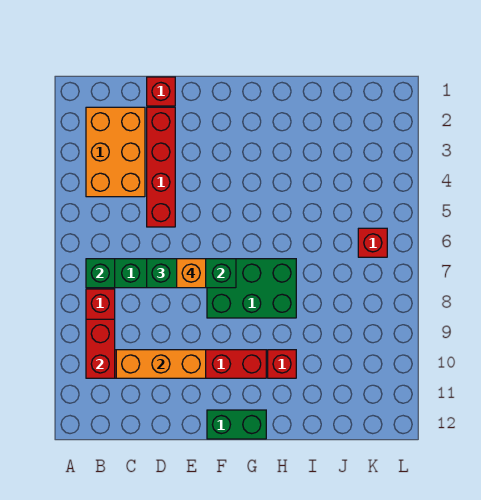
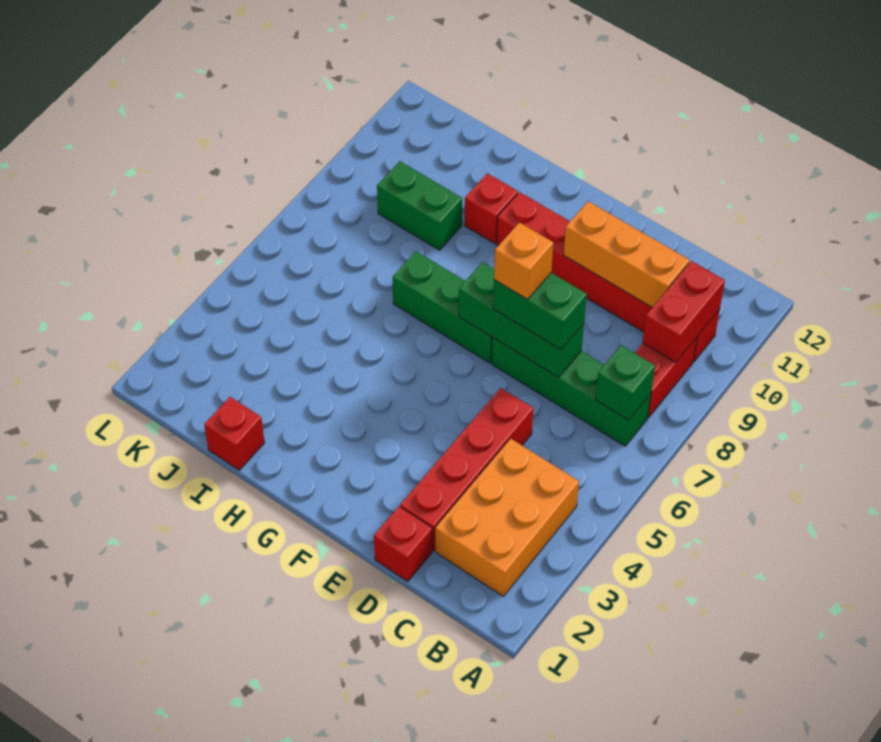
green brick F7:H8 level 1 -> green brick F7:H7 level 1
green brick F12:G12 level 1 -> green brick I9:J9 level 1
red brick K6 level 1 -> red brick I1 level 1

